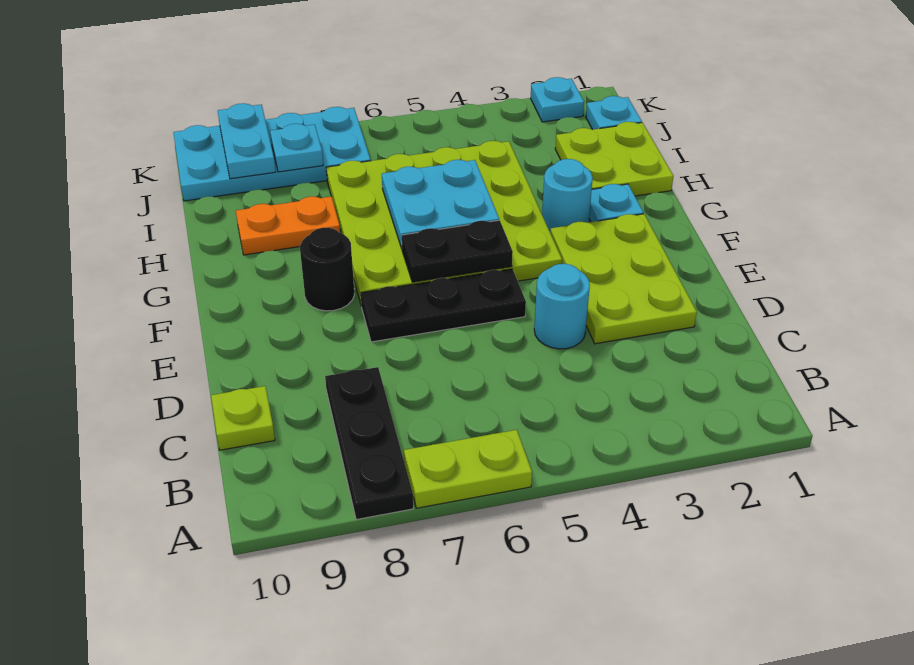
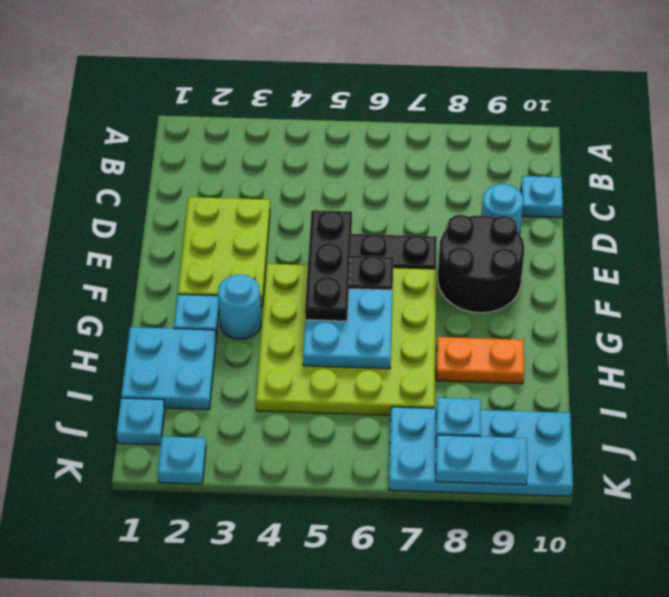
lime plate A6:A7 level 1 -> none
black plate A8:C8 level 1 -> black plate E5:G5 level 3
lime plate C10 level 1 -> cyan plate C10 level 1
cyan round brick D4 level 1 -> cyan round brick D9 level 1
black round brick F8 level 1 -> black round brick E8:F9 level 1
lime plate H1:I2 level 1 -> cyan plate H1:I2 level 1
cyan plate J9:K9 level 2 -> cyan plate K8:K9 level 2

